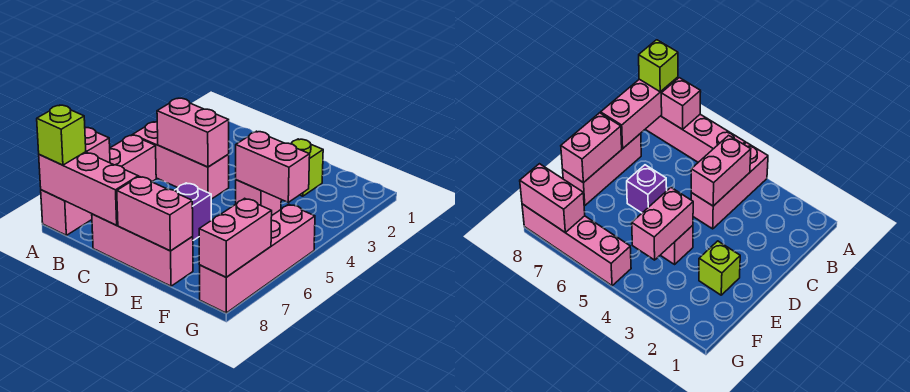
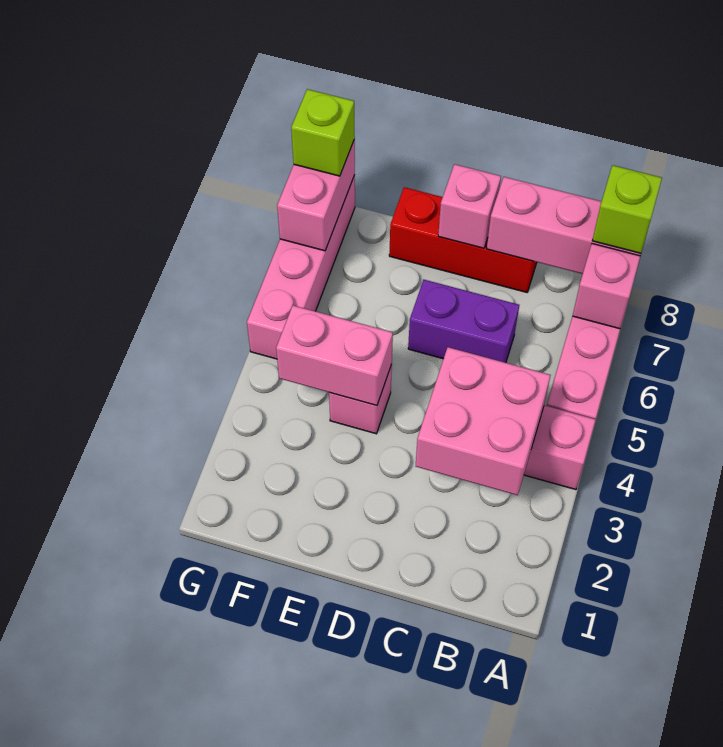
pink brick B4:C4 level 2 -> pink brick B3:C4 level 2
pink brick C8:E8 level 1 -> red brick C8:E8 level 1
purple brick D6 level 1 -> purple brick C6:D6 level 1
pink brick D8:E8 level 2 -> pink brick D8 level 2
lime brick E2 level 1 -> lime brick G8 level 3

